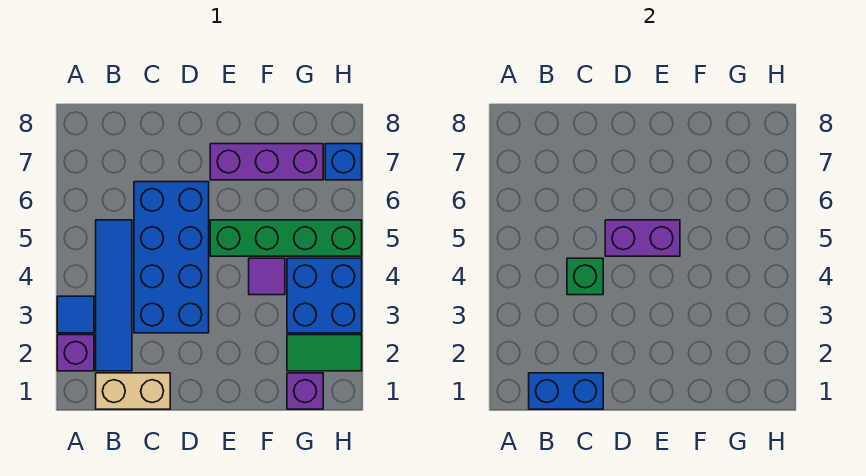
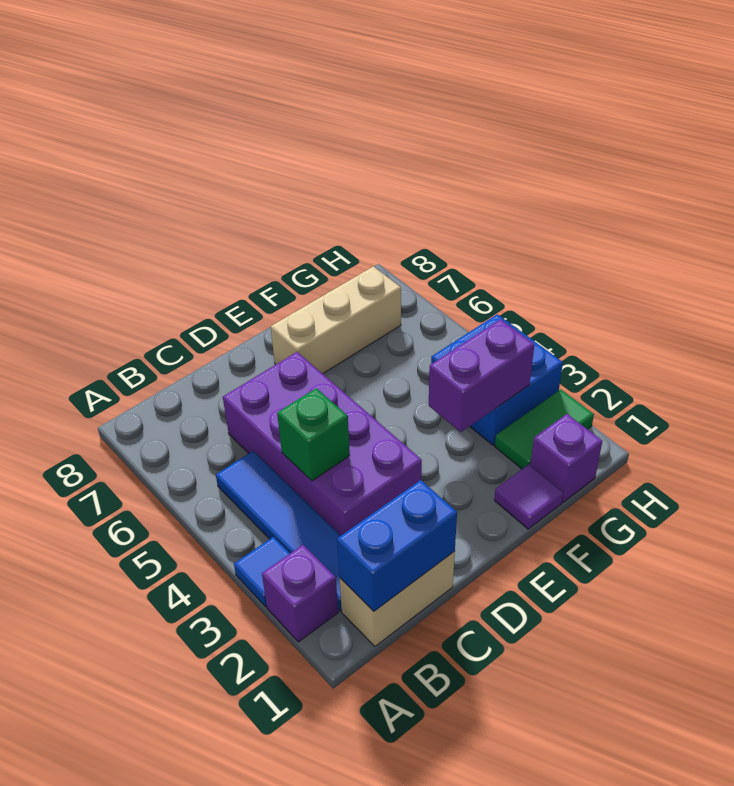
blue brick C3:D6 level 1 -> purple brick C3:D6 level 1
purple brick D5:E5 level 2 -> purple brick F3:G3 level 2
green brick E5:H5 level 1 -> none
purple brick E7:G7 level 1 -> tan brick E7:G7 level 1
purple tile F4 level 1 -> purple tile F1 level 1
blue brick H7 level 1 -> none

